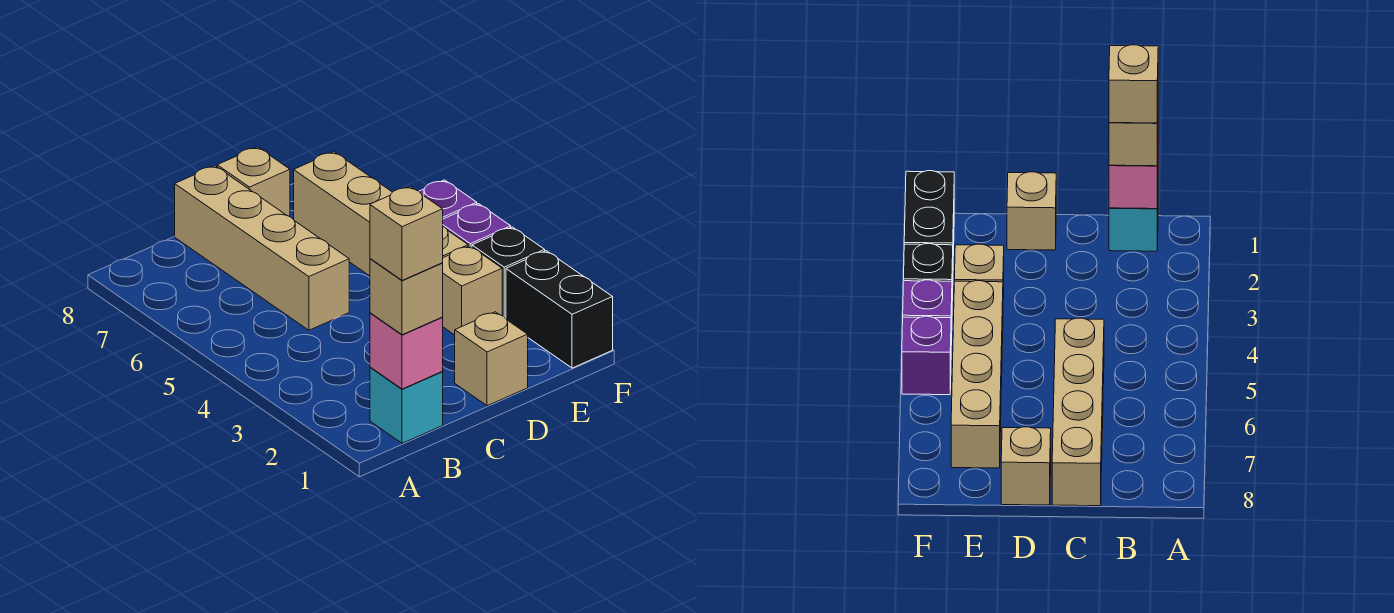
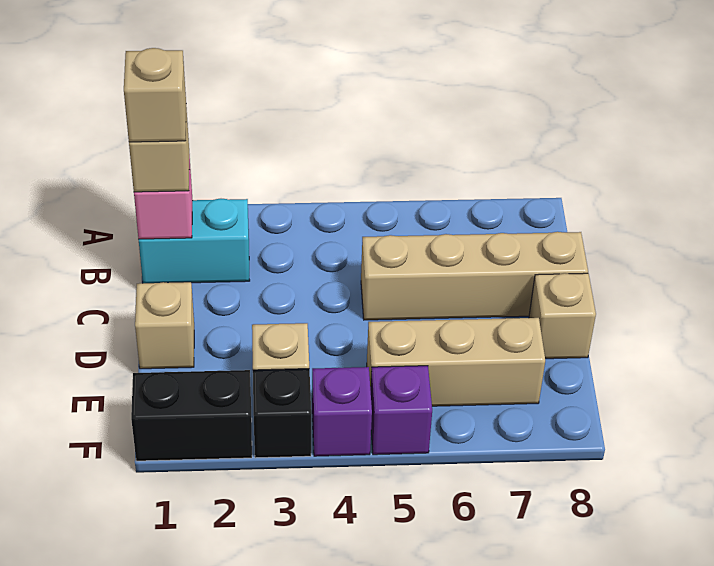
cyan brick B1 level 1 -> cyan brick B1:B2 level 1
tan brick E4:E7 level 1 -> tan brick E5:E7 level 1

